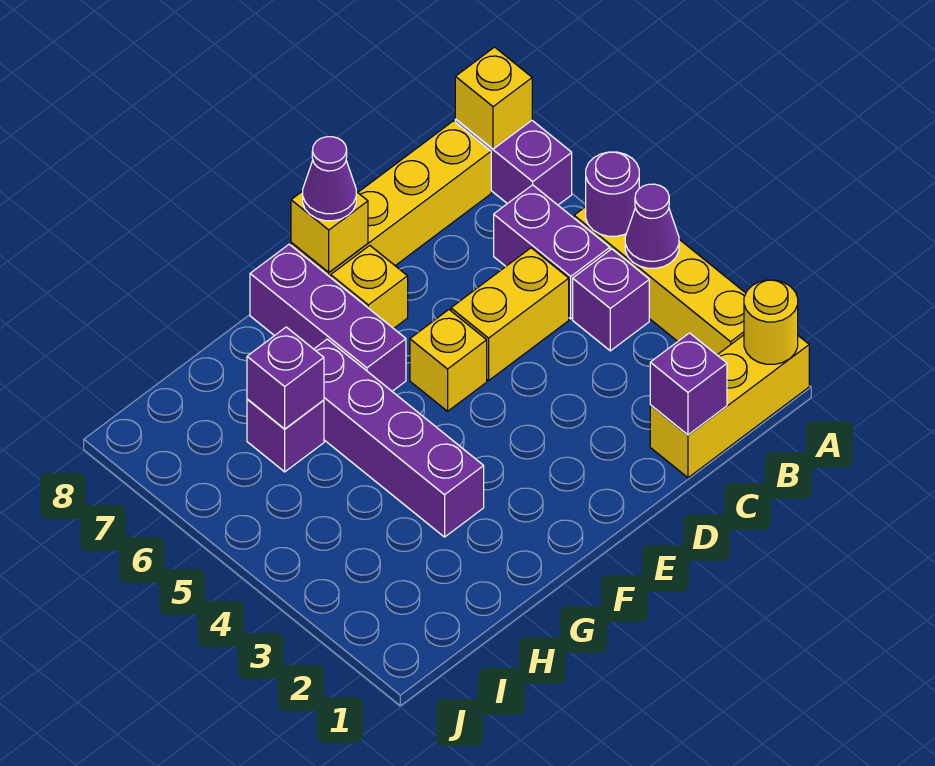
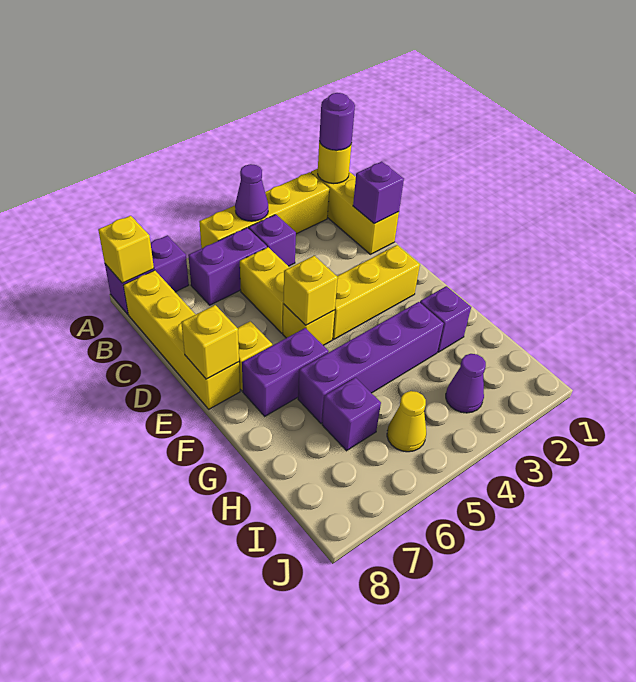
purple round brick A5 level 2 -> purple round brick A1 level 3
none -> yellow brick E2:E4 level 1
none -> yellow brick E5 level 2
purple cone E8 level 3 -> purple cone I3 level 1
purple brick F6:F8 level 1 -> purple brick F6:F7 level 1
purple brick H6 level 2 -> purple brick G2 level 1
none -> yellow cone I5 level 1

